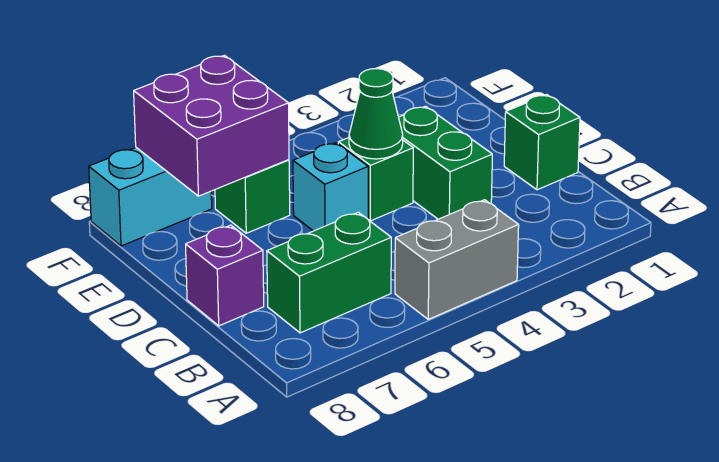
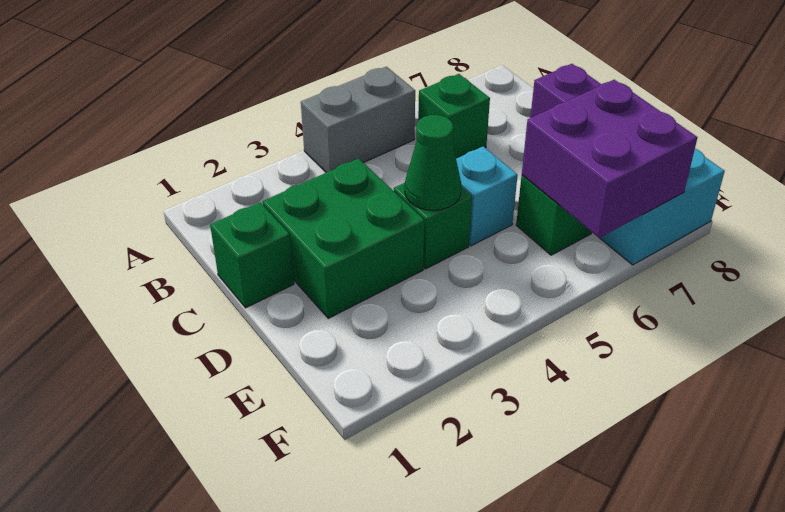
green brick B6:B7 level 1 -> green brick B6 level 1
green brick C3:D3 level 1 -> green brick C2:D3 level 1

